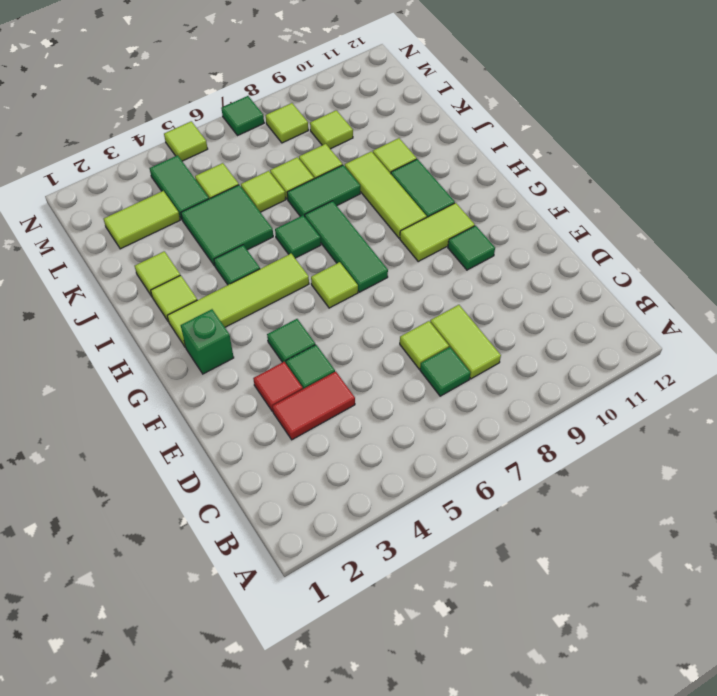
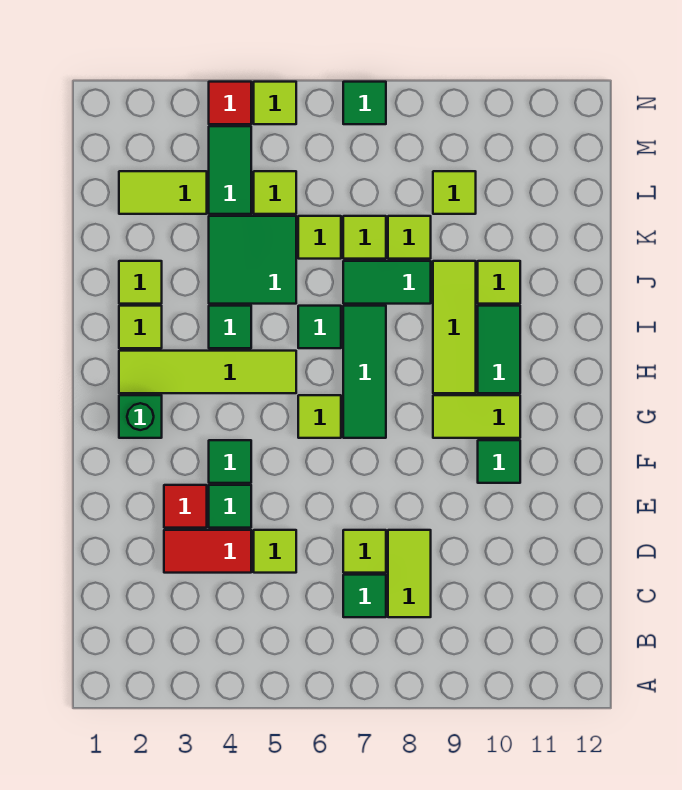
lime tile M8 level 1 -> lime tile D5 level 1
none -> red tile N4 level 1

